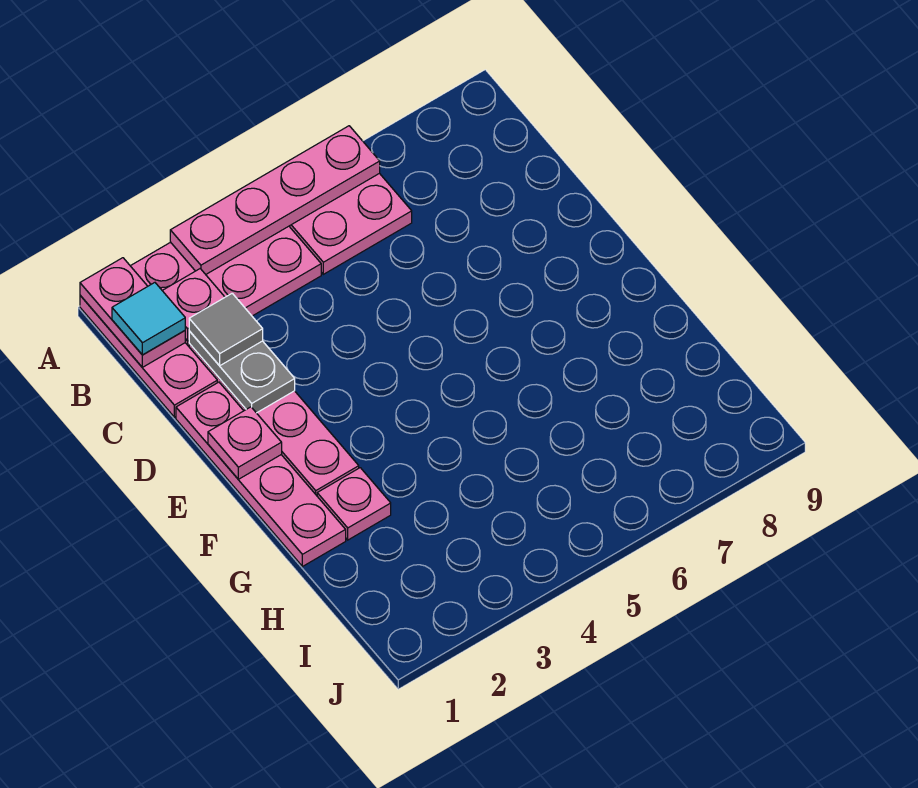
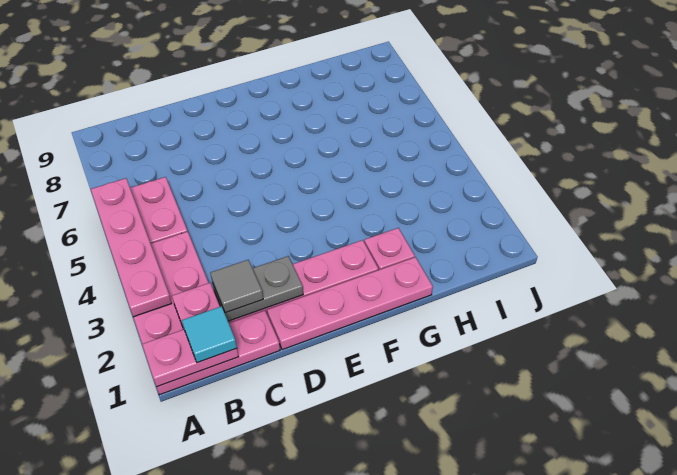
pink plate E1 level 2 -> none

